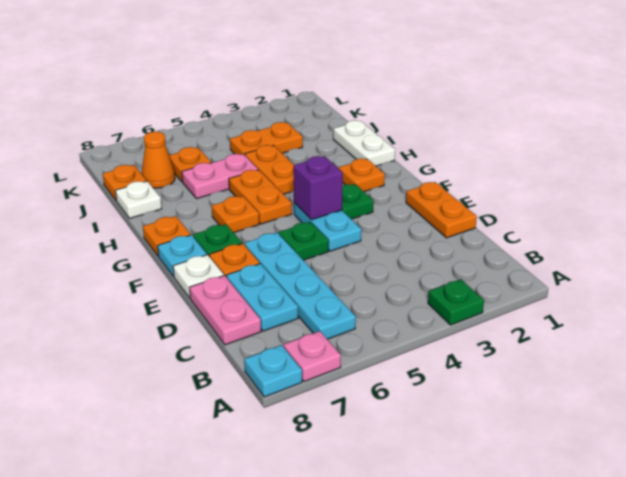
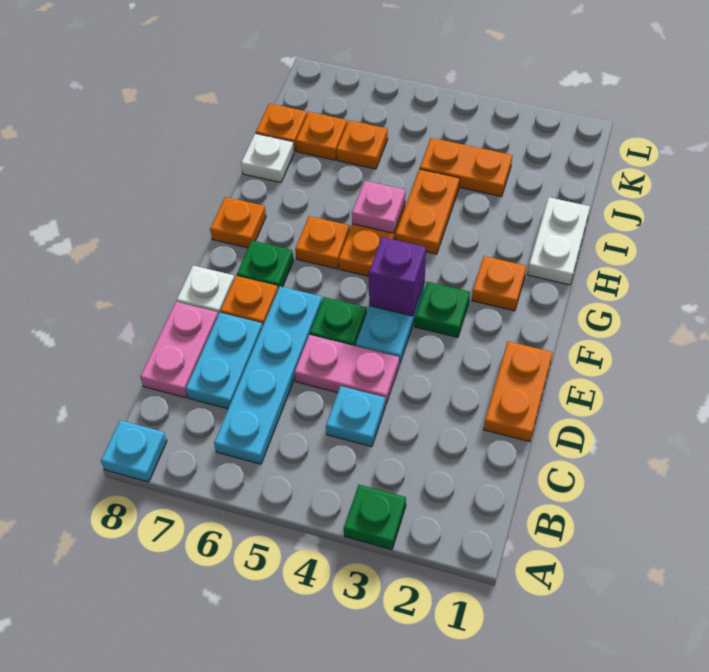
pink plate A7 level 1 -> pink plate H5 level 2
cyan plate F8 level 1 -> cyan plate C4 level 1
pink plate I5:I6 level 1 -> pink plate D4:D5 level 1
orange cone J7 level 1 -> orange plate J7 level 1

